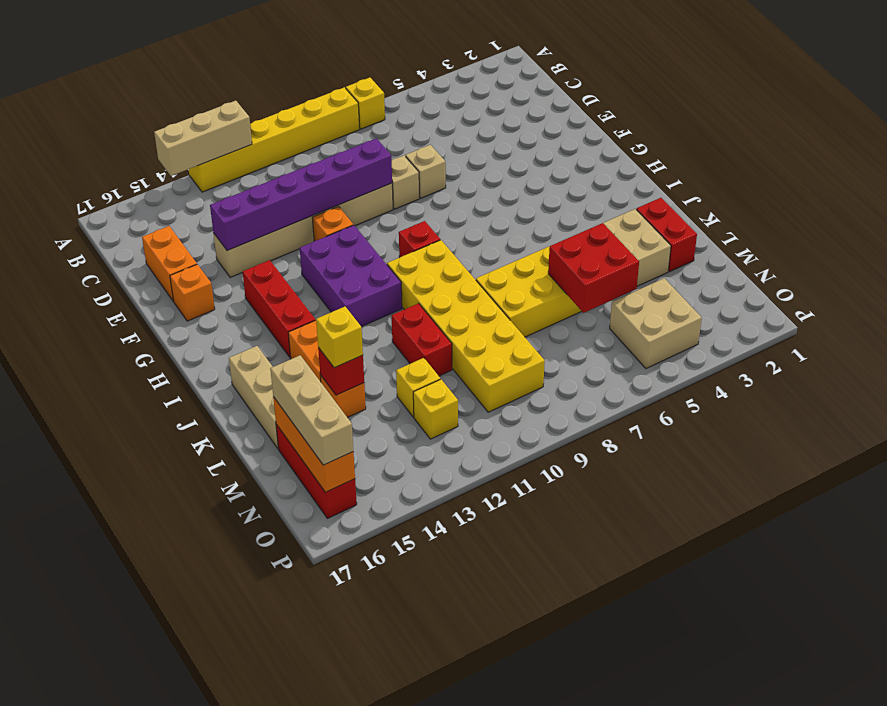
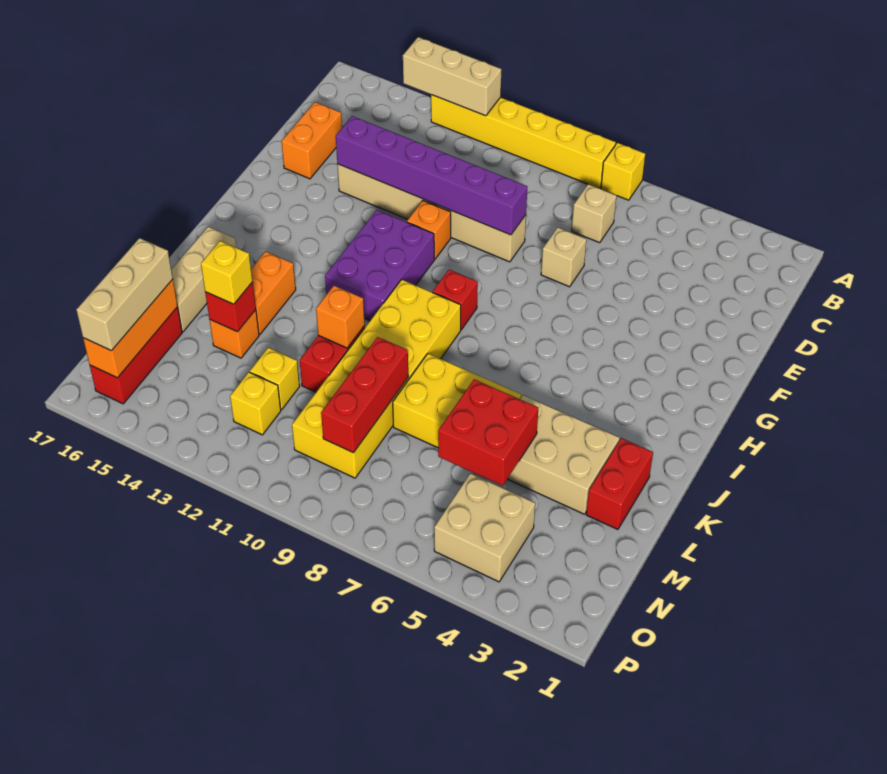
tan brick E8 level 1 -> tan brick C7 level 1
orange brick F16 level 1 -> orange brick K11 level 2
red brick G14:I14 level 1 -> red brick L9:N9 level 2

